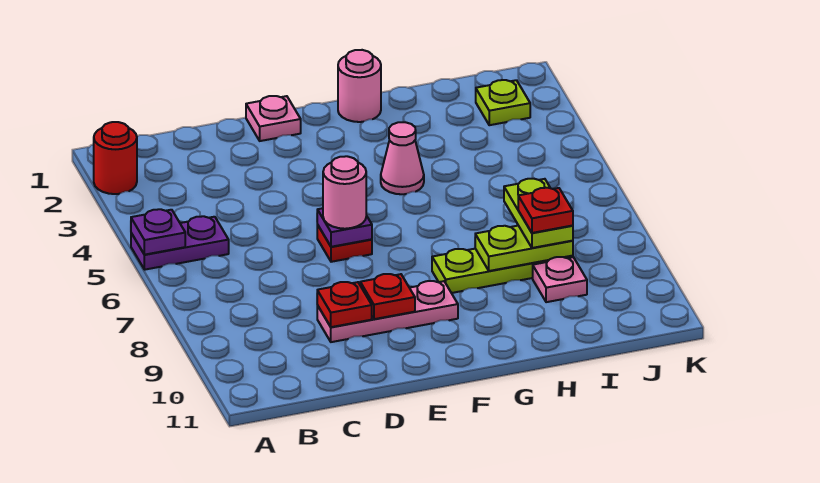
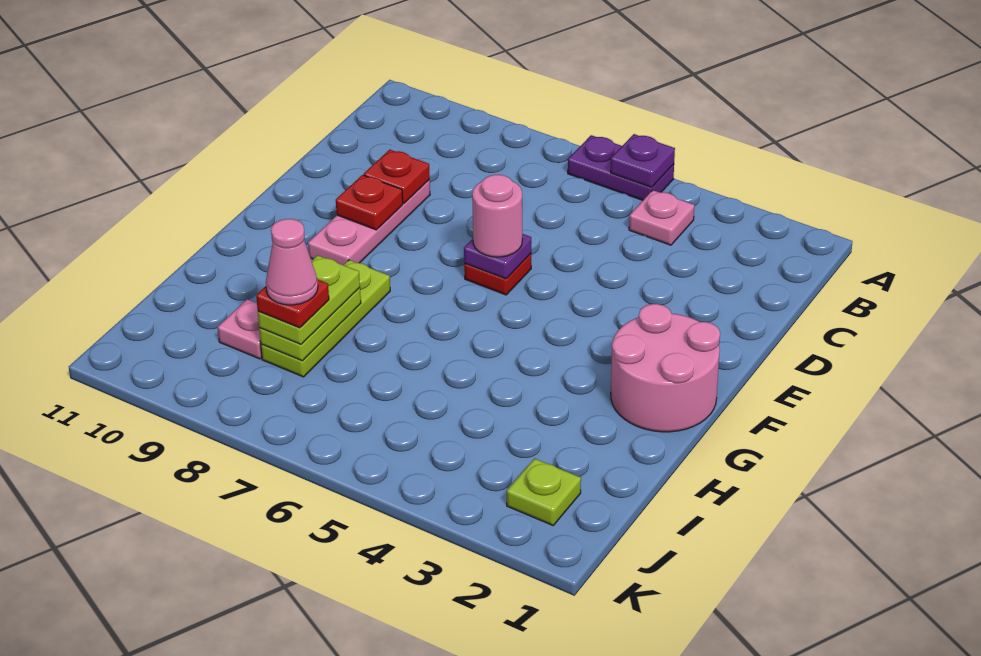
red round brick A2 level 1 -> none
purple plate A5:B5 level 1 -> purple plate A5:A6 level 1
pink plate E1 level 1 -> pink plate B4 level 1
pink round brick G1 level 1 -> pink round brick F1:G2 level 1
pink cone G4 level 1 -> pink cone I8 level 5
lime plate I7:I8 level 3 -> lime plate H8:I8 level 3

